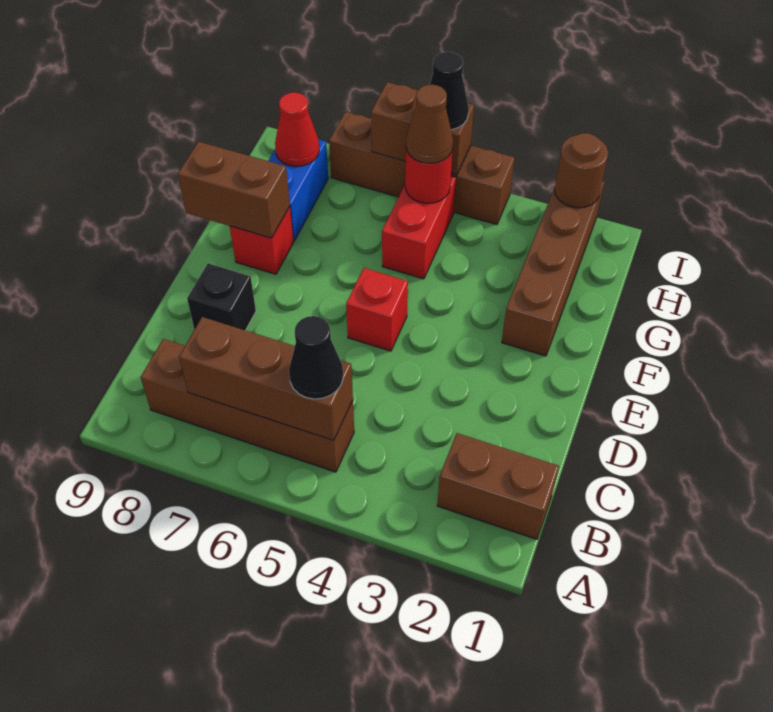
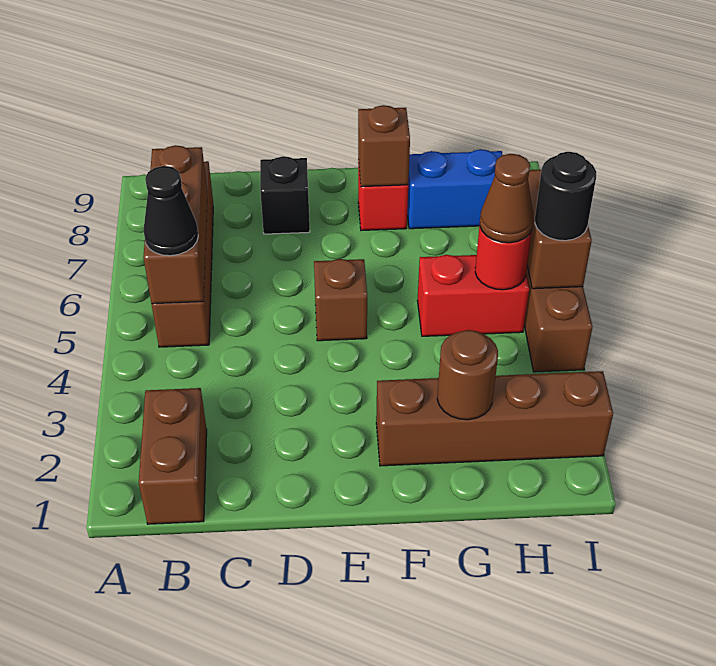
red brick E5 level 1 -> brown brick E5 level 1
brown brick F8:F9 level 2 -> brown brick F8 level 2
red cone H8 level 2 -> none
brown round brick I2 level 2 -> brown round brick G2 level 2
black cone I5 level 3 -> black round brick I5 level 3

